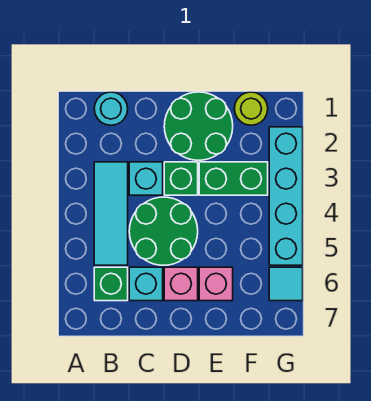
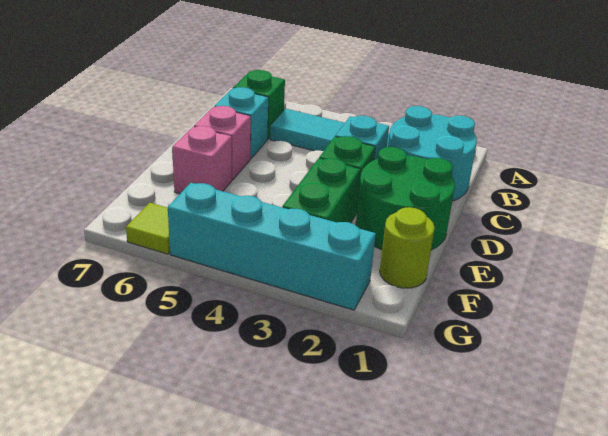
cyan round brick B1 level 1 -> cyan round brick B1:C2 level 1
green round brick C4:D5 level 1 -> none
cyan tile G6 level 1 -> lime tile G6 level 1

